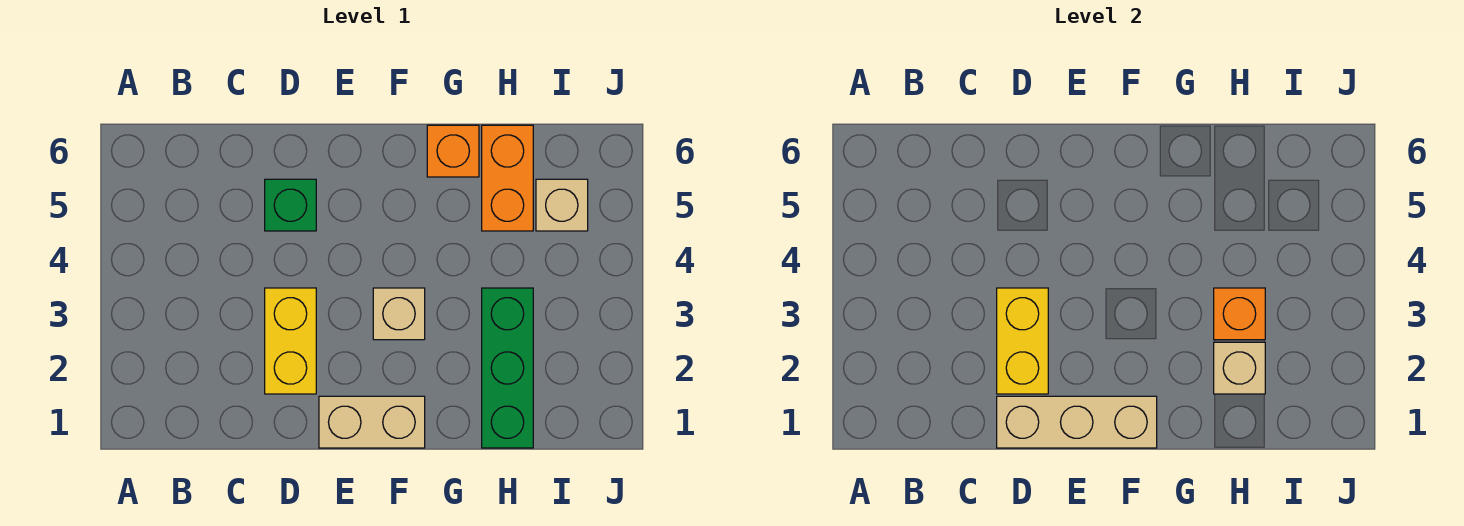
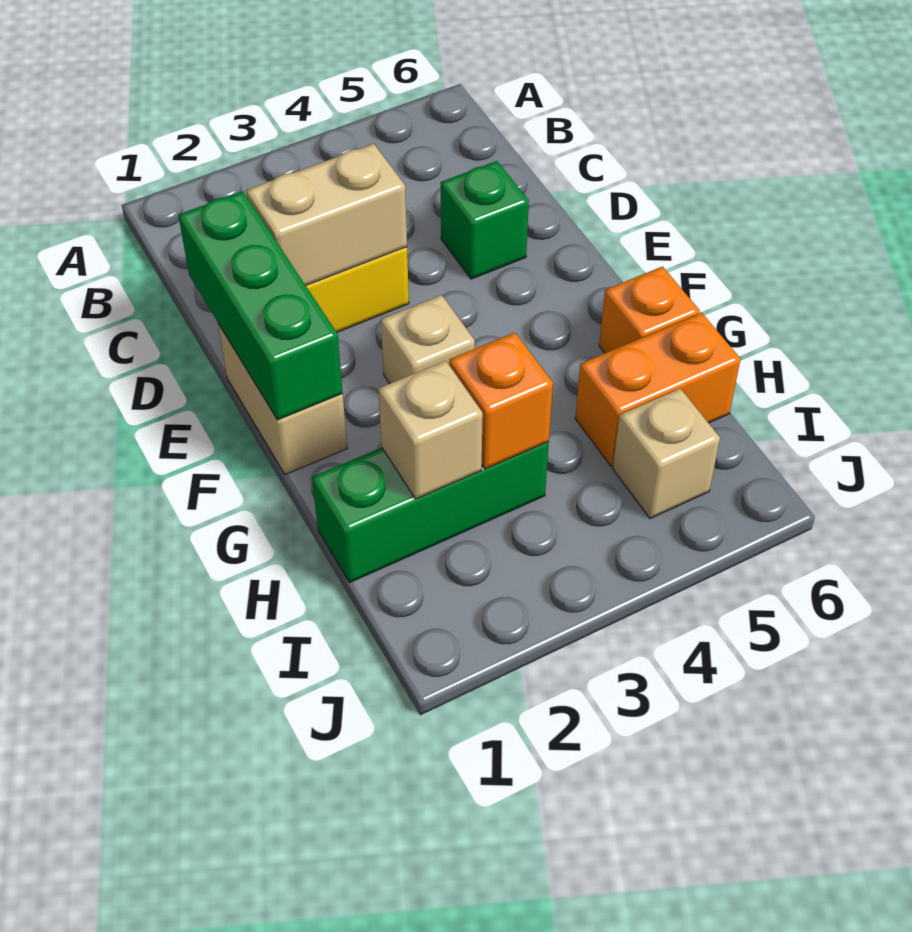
tan brick D1:F1 level 2 -> green brick D1:F1 level 2
yellow brick D2:D3 level 2 -> tan brick D2:D3 level 2

